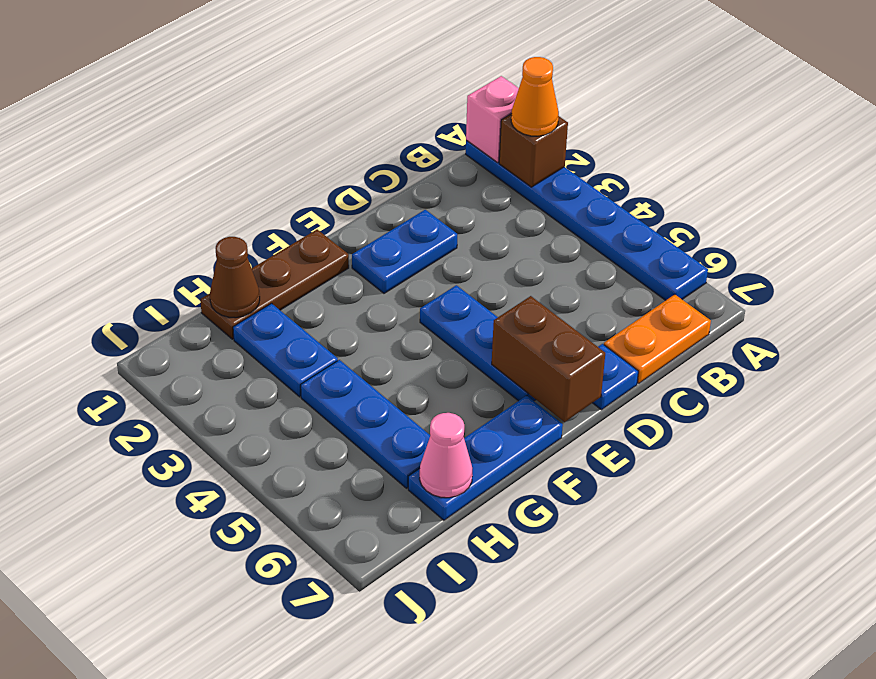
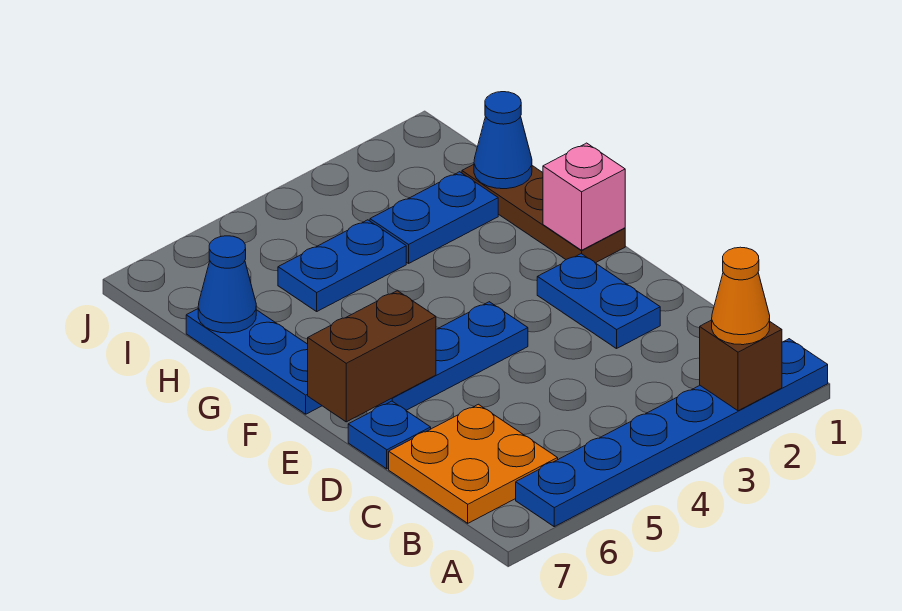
pink brick A1 level 2 -> pink brick F1 level 2
orange plate B7:C7 level 1 -> orange plate B6:C7 level 1
brown cone H1 level 2 -> blue cone H1 level 2
blue plate H4:H6 level 1 -> blue plate H4:H5 level 1
pink cone H7 level 2 -> blue cone H7 level 2

